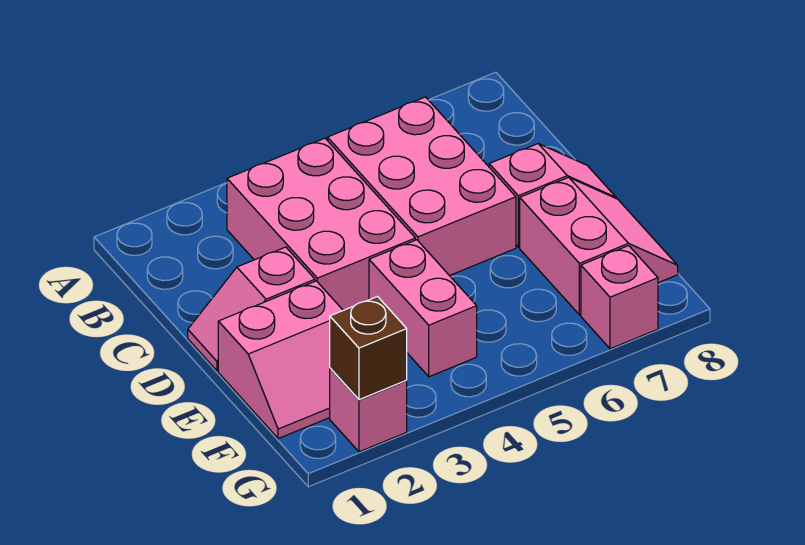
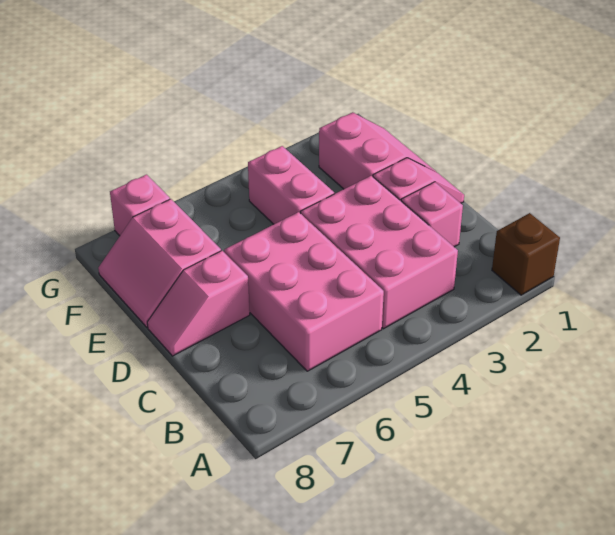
pink slope E1:F2 level 1 top E -> pink slope E1:F2 level 1 top 2
pink brick G2 level 1 -> pink brick C2 level 1
brown brick G2 level 2 -> brown brick A1 level 1

